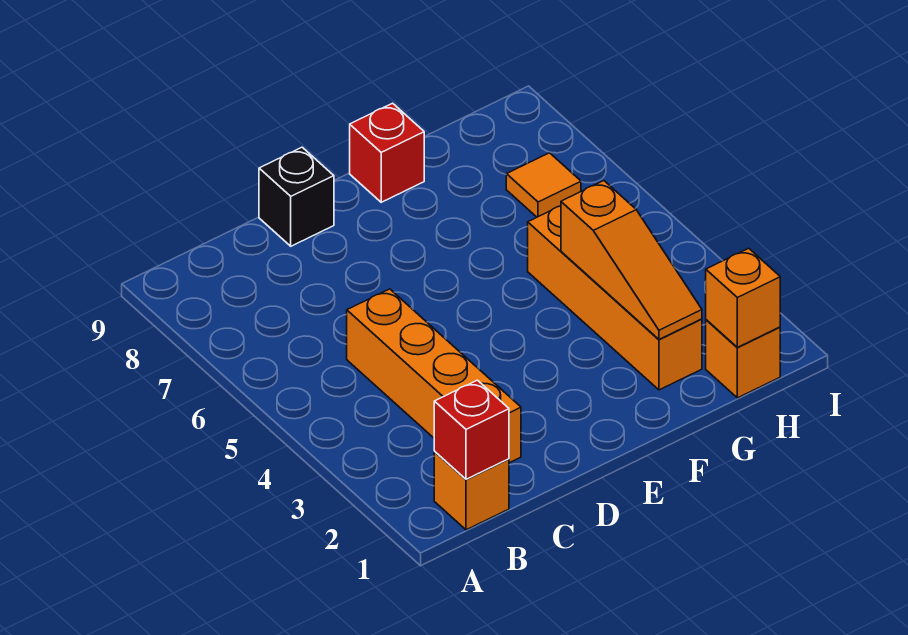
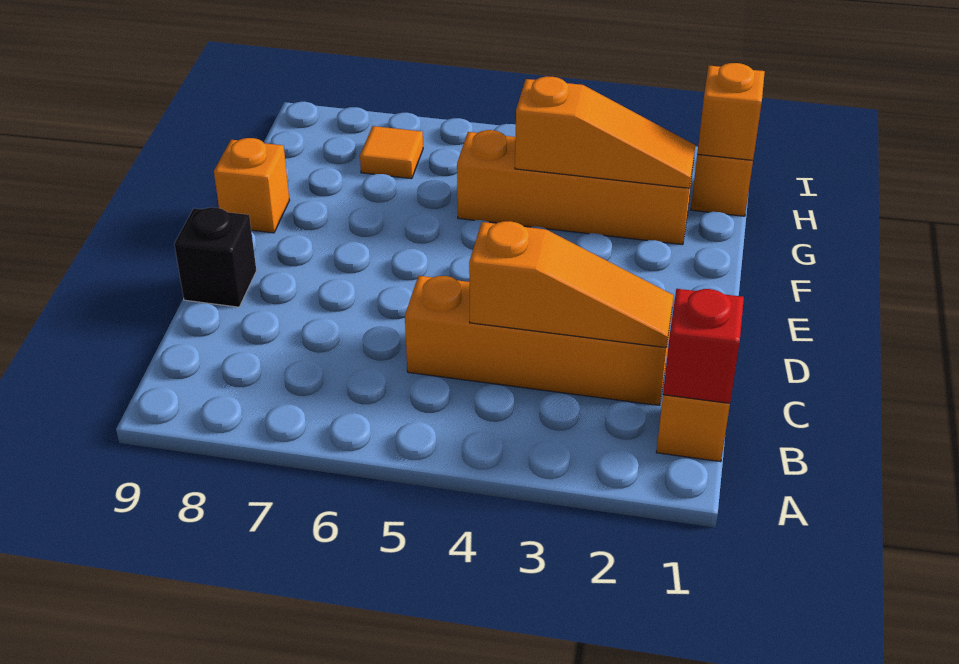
none -> orange slope C2:C4 level 2 top 4
red brick F9 level 1 -> orange brick F9 level 1

